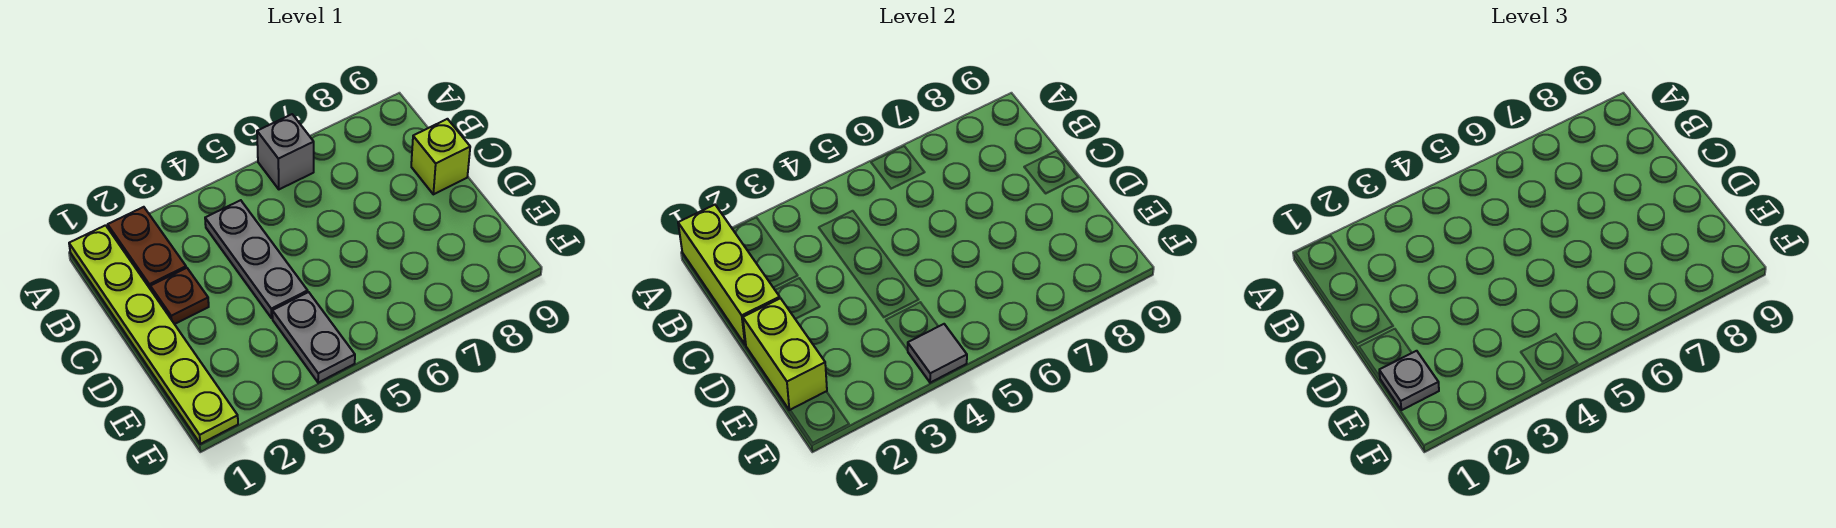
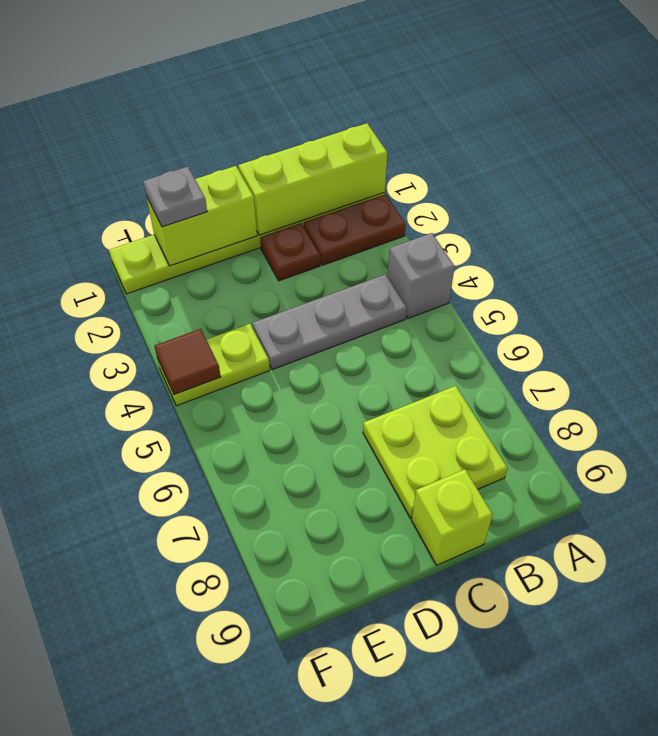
grey brick A6 level 1 -> grey brick A4 level 1
none -> lime plate B7:C8 level 1
grey plate E4:F4 level 1 -> lime plate E4:F4 level 1
grey tile F4 level 2 -> brown tile F4 level 2

